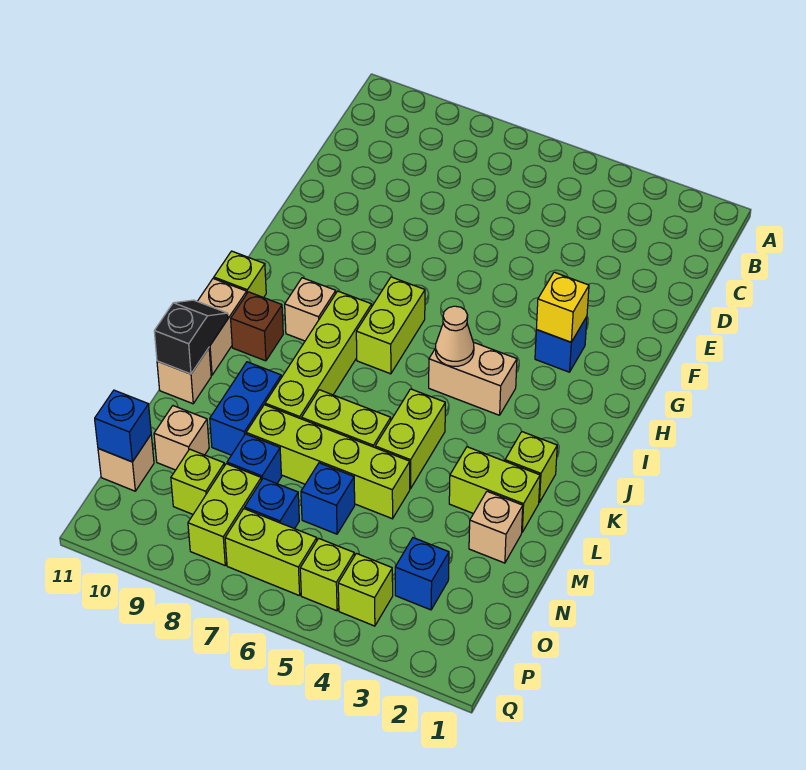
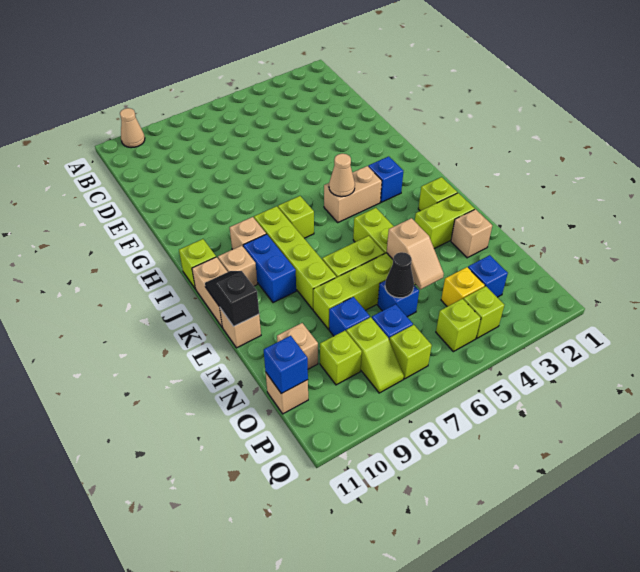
none -> tan cone A10 level 1
blue brick G3 level 1 -> blue brick I3 level 1
yellow brick G3 level 2 -> yellow brick O4 level 1
lime brick H7:I7 level 1 -> lime brick I7 level 1
brown brick J10 level 1 -> tan brick J10 level 1
blue brick L9:M9 level 1 -> blue brick J9:K9 level 1
none -> tan slope M5:N5 level 2 top M
none -> black cone N6 level 2
lime brick O8:P8 level 1 -> lime slope O8:P8 level 1 top O
lime brick P6:P7 level 1 -> lime brick P7 level 1

